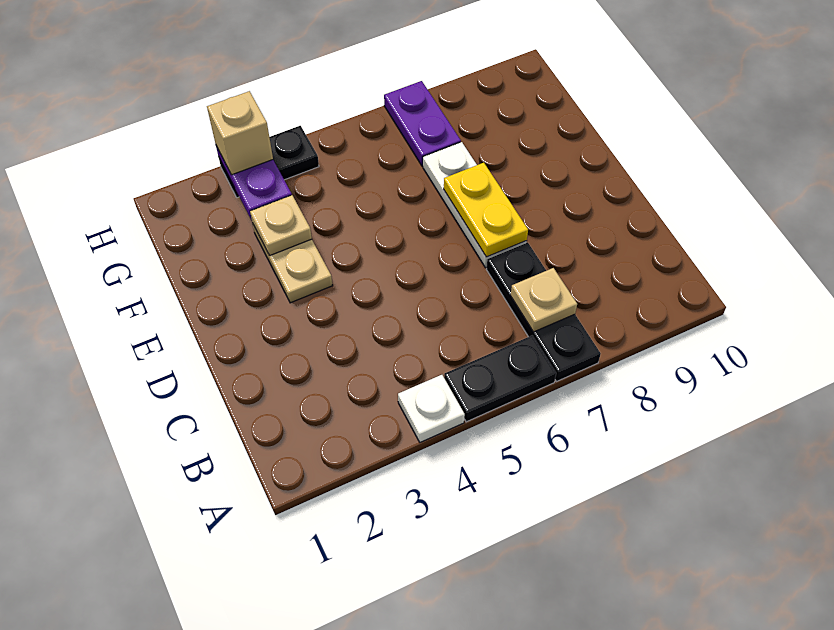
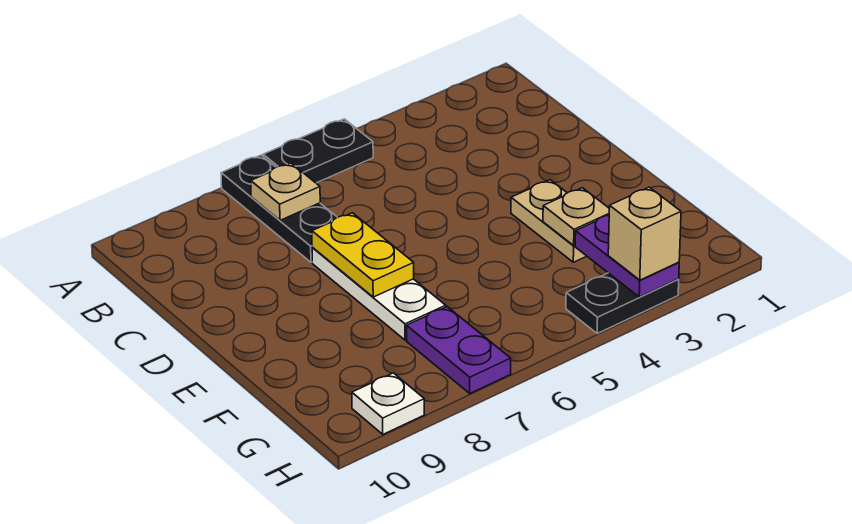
white plate A4 level 1 -> white plate H9 level 1

